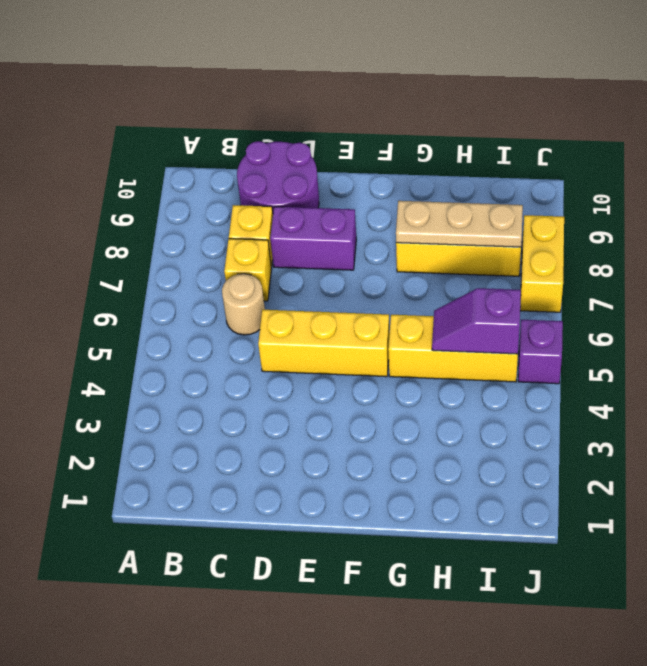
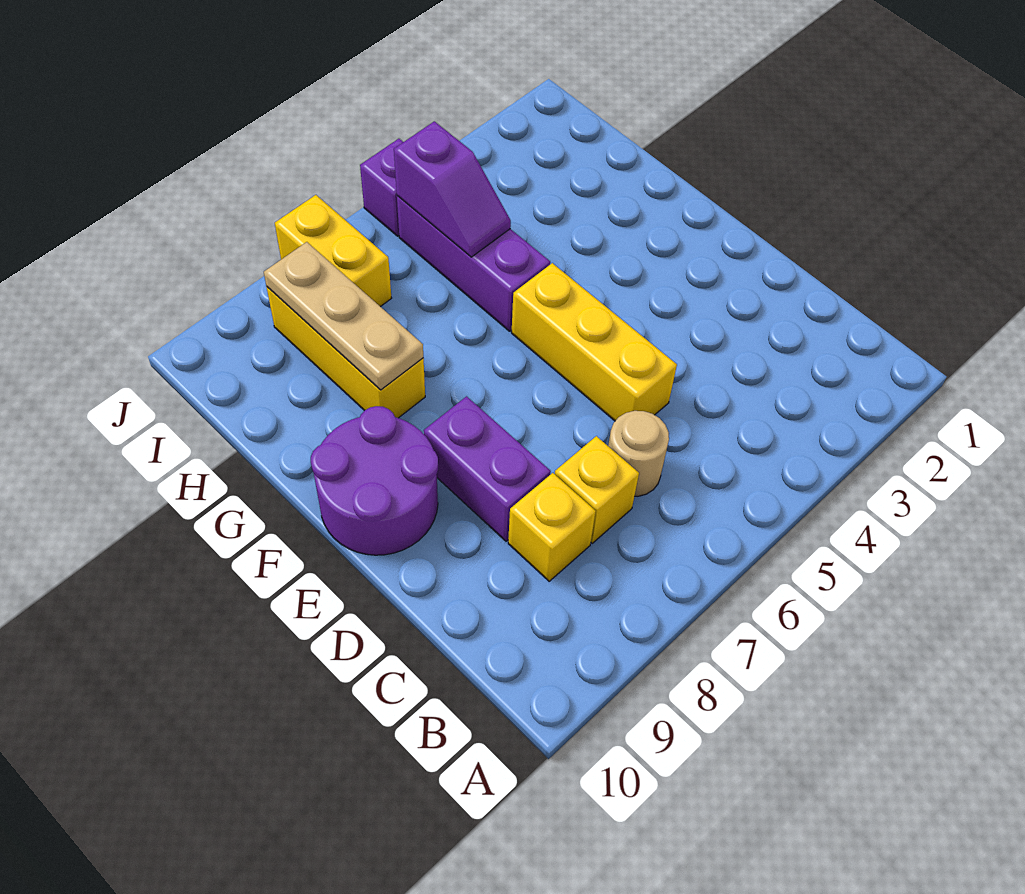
purple round brick C9:D10 level 1 -> purple round brick E9:F10 level 1
yellow brick G5:I5 level 1 -> purple brick G5:I5 level 1
yellow brick J7:J8 level 1 -> yellow brick I7:J7 level 1

